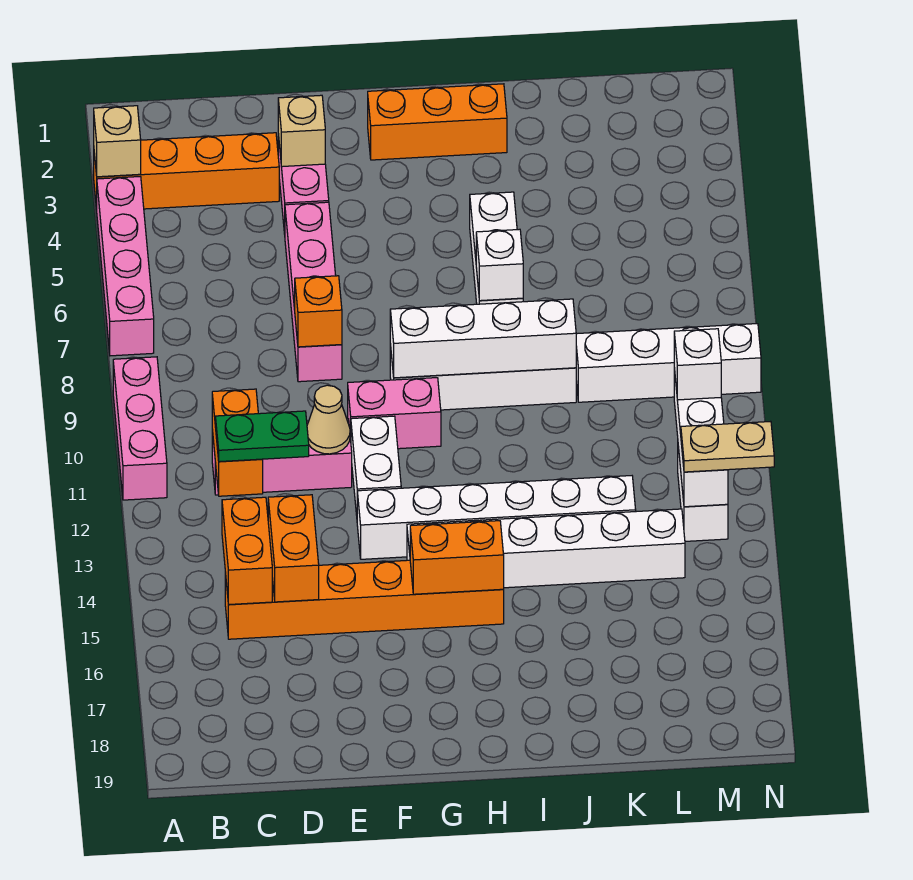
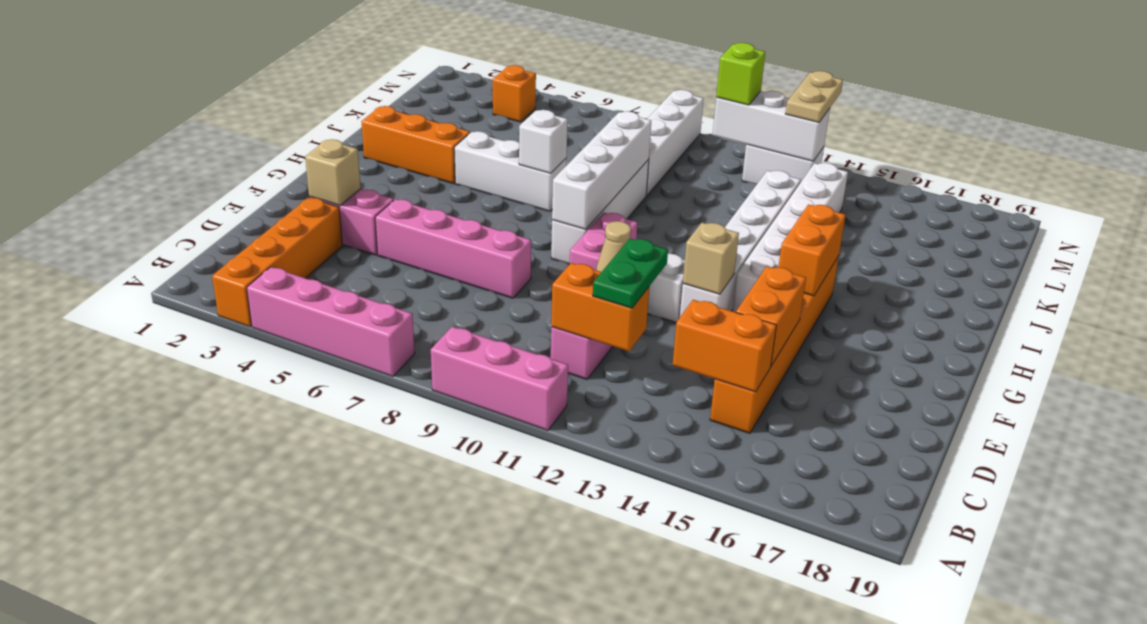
tan brick A3 level 2 -> tan brick F13 level 2
orange brick D14:D15 level 2 -> orange brick D15:E15 level 2
orange brick E8 level 2 -> orange brick M4 level 1
orange brick G2:I2 level 1 -> orange brick I2:I4 level 1
white brick M11 level 3 -> lime brick M11 level 3

